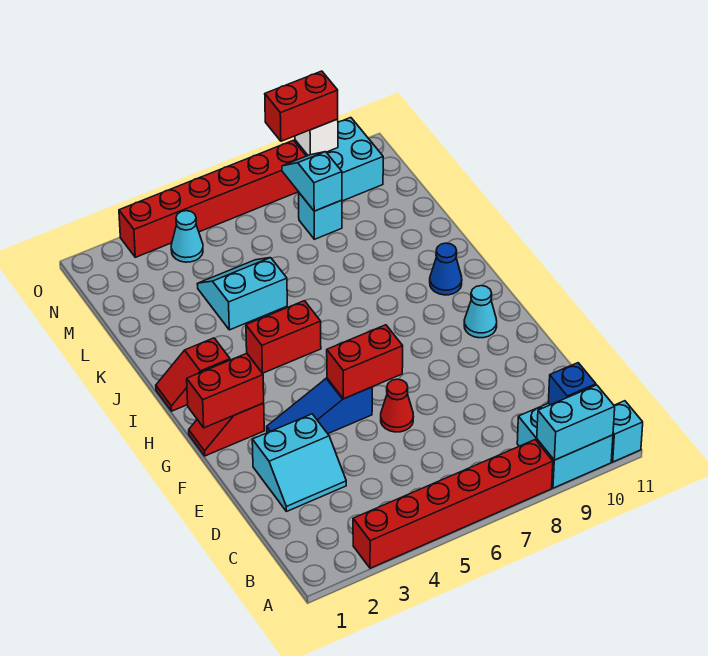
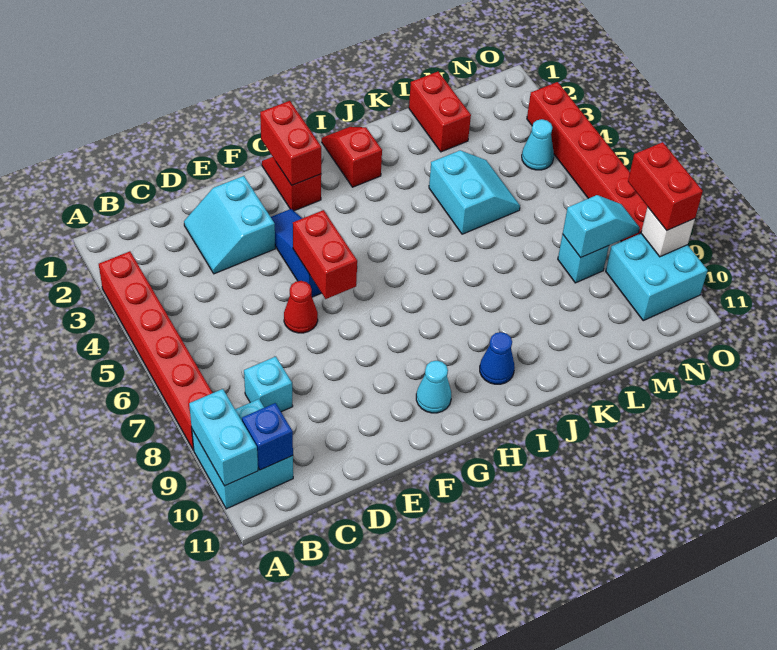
cyan brick A11 level 1 -> cyan brick C8 level 1
red brick I4:I5 level 1 -> red brick L1:L2 level 1

